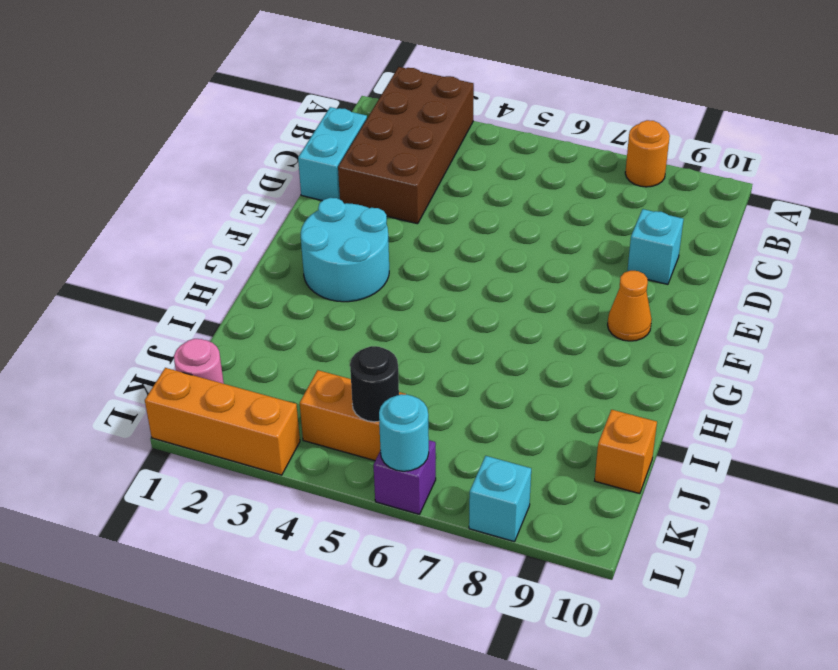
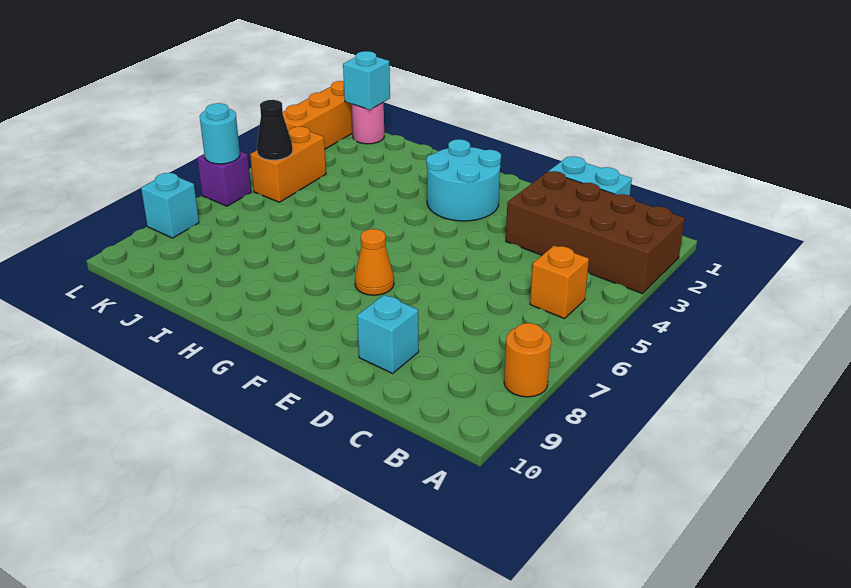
orange cone F9 level 1 -> orange cone F7 level 1
orange brick J10 level 1 -> orange brick B5 level 1
none -> cyan brick K1 level 2
black round brick K5 level 2 -> black cone K5 level 2

